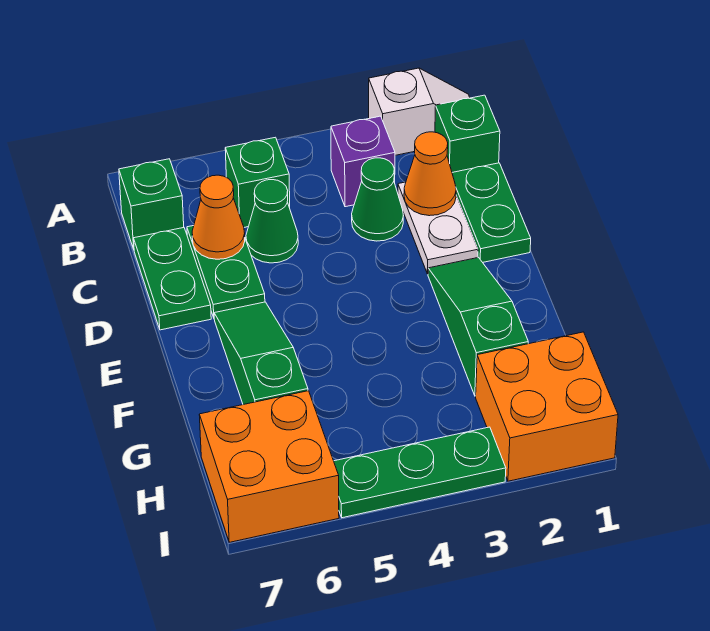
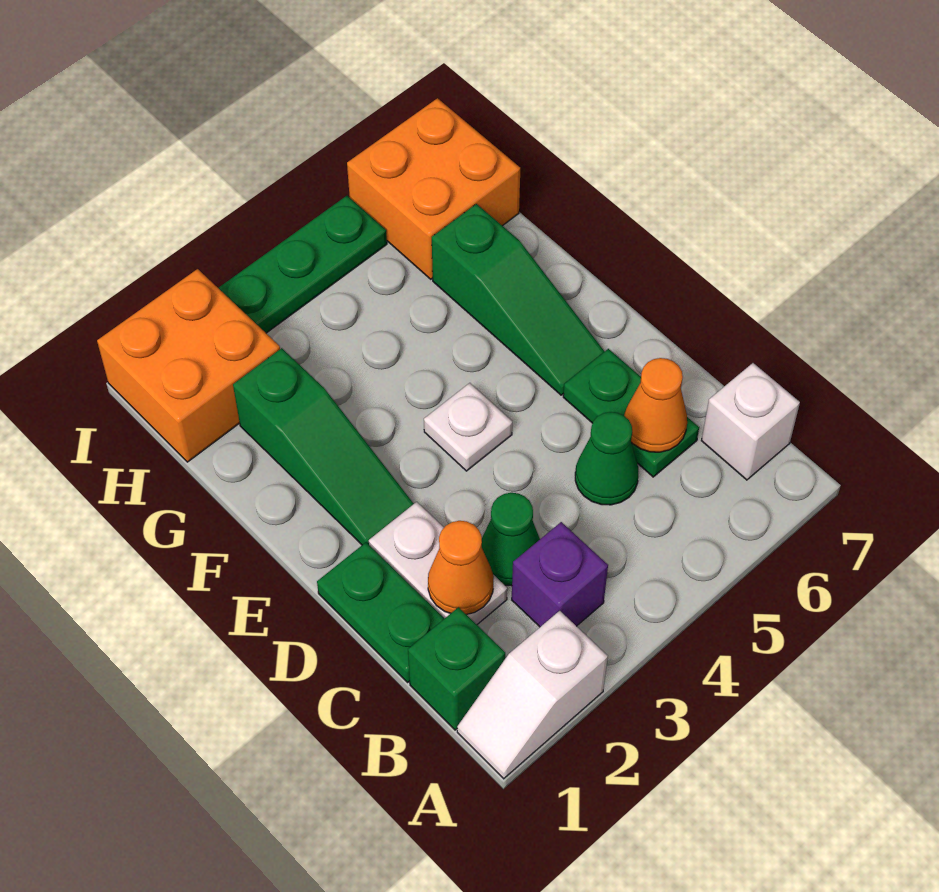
green brick B5 level 1 -> none
green brick B7 level 1 -> white brick B7 level 1
green plate C7:D7 level 1 -> none
none -> white plate E4 level 1

